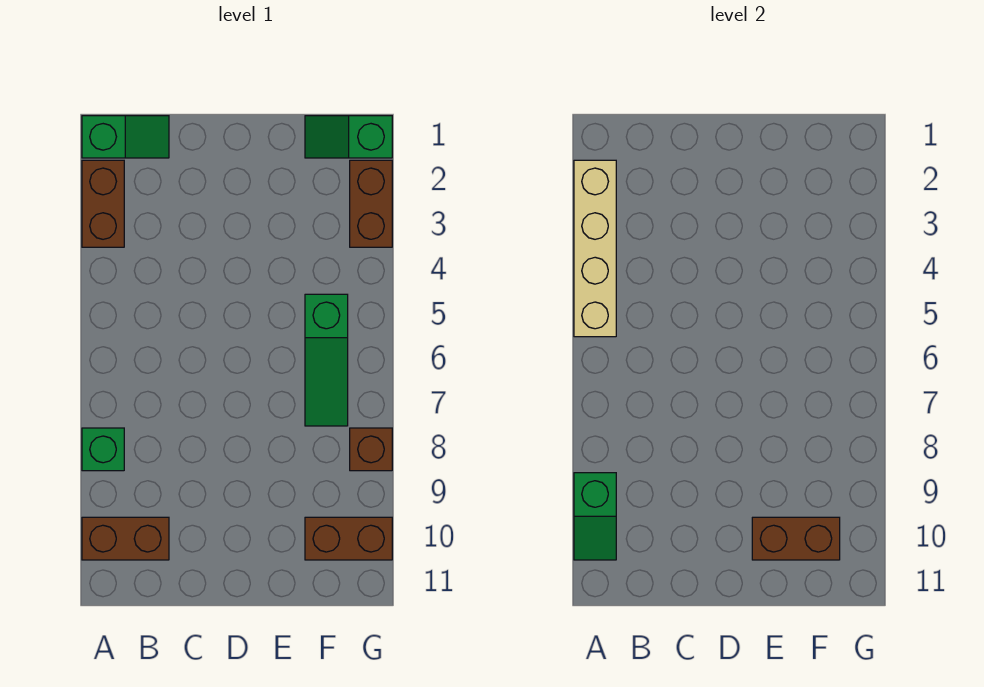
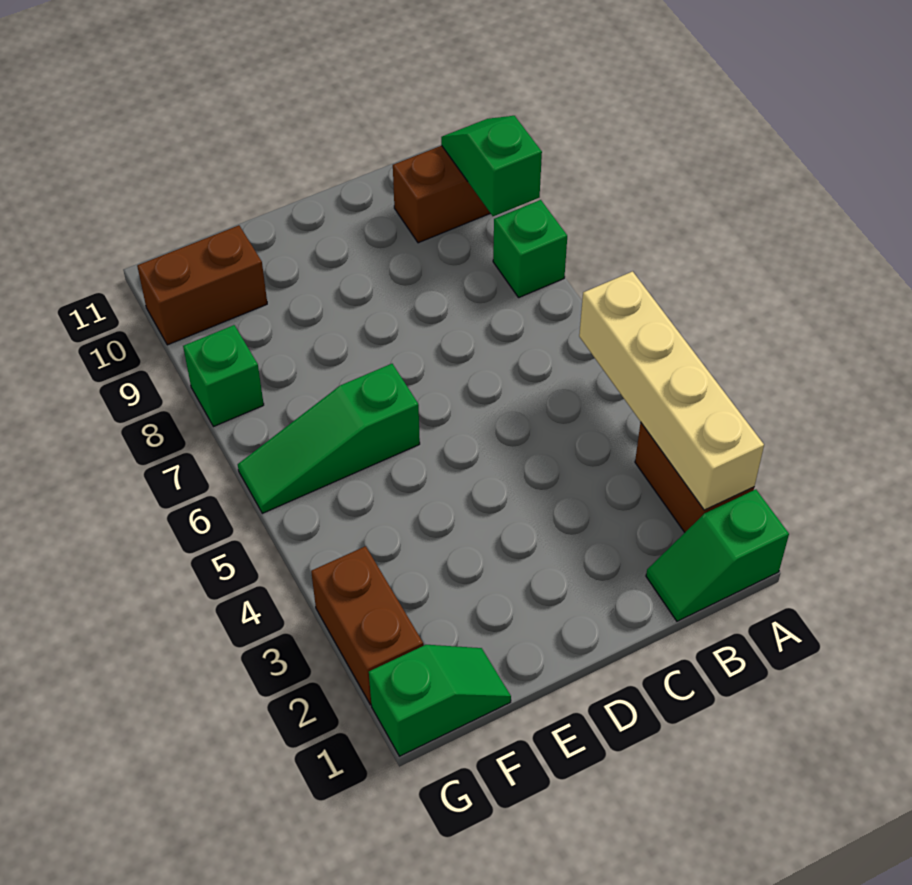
brown brick E10:F10 level 2 -> none
green slope F5:F7 level 1 top 5 -> green slope E6:G6 level 1 top E
brown brick G8 level 1 -> green brick G8 level 1

